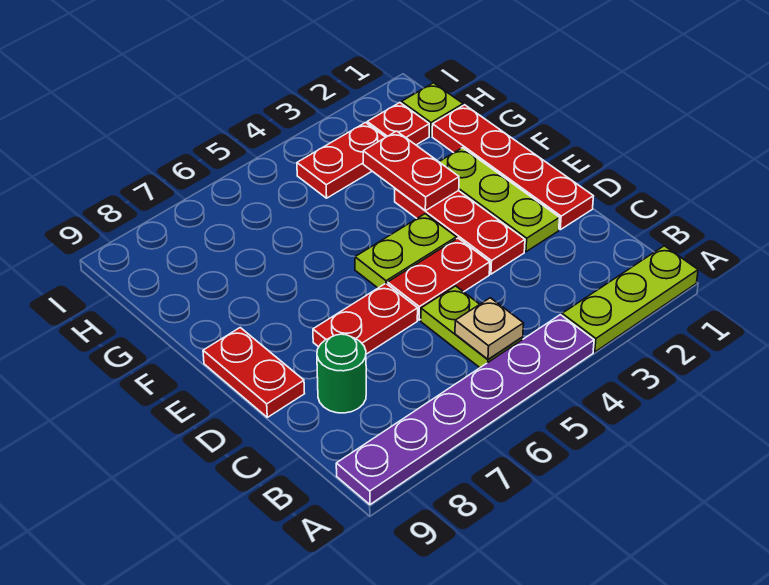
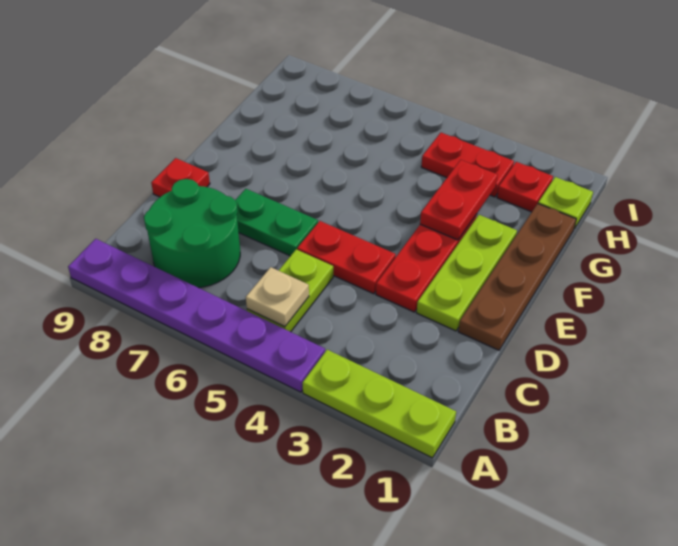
green round brick C8 level 1 -> green round brick B7:C8 level 1
red plate D1:G1 level 1 -> brown plate D1:G1 level 1
red plate D6:D7 level 1 -> green plate D6:D7 level 1
red plate D9:E9 level 1 -> red plate D9 level 1
lime plate E4:E5 level 1 -> none

